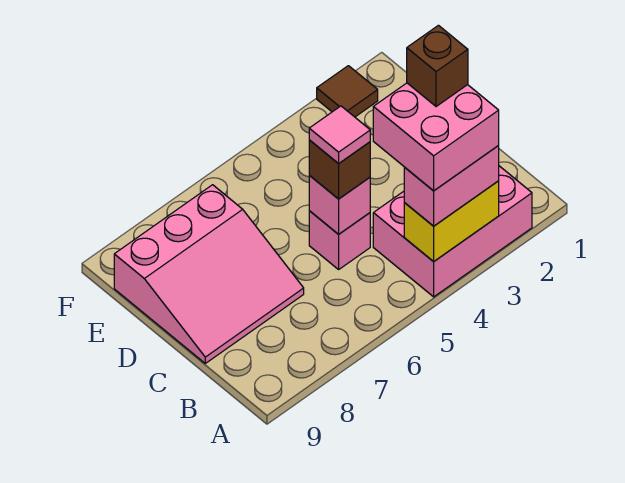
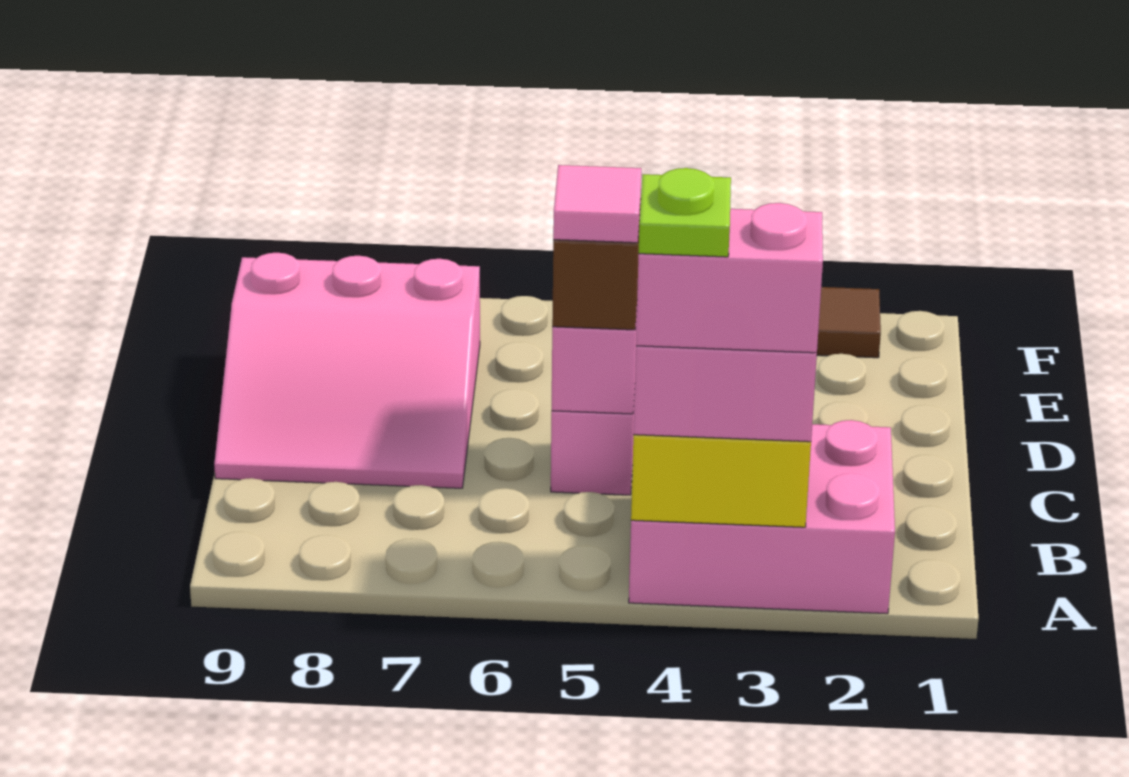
pink brick A3:B4 level 4 -> pink brick A3:A4 level 4
none -> lime plate A4 level 5
brown brick B3 level 5 -> none

